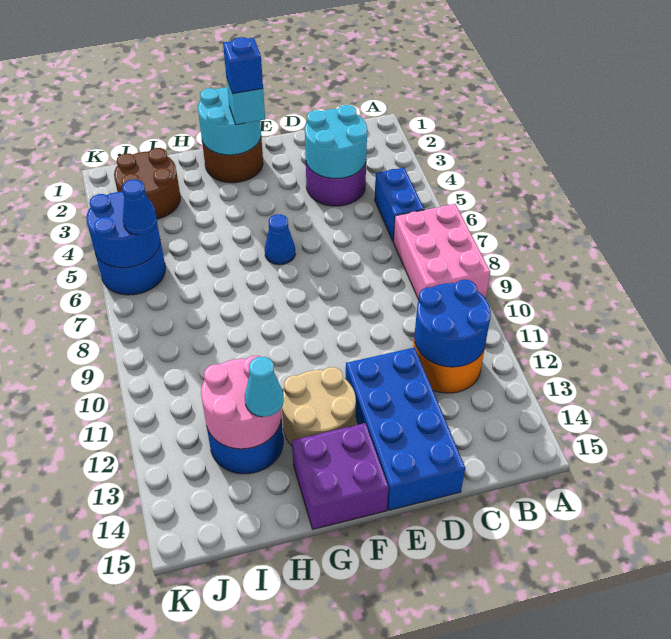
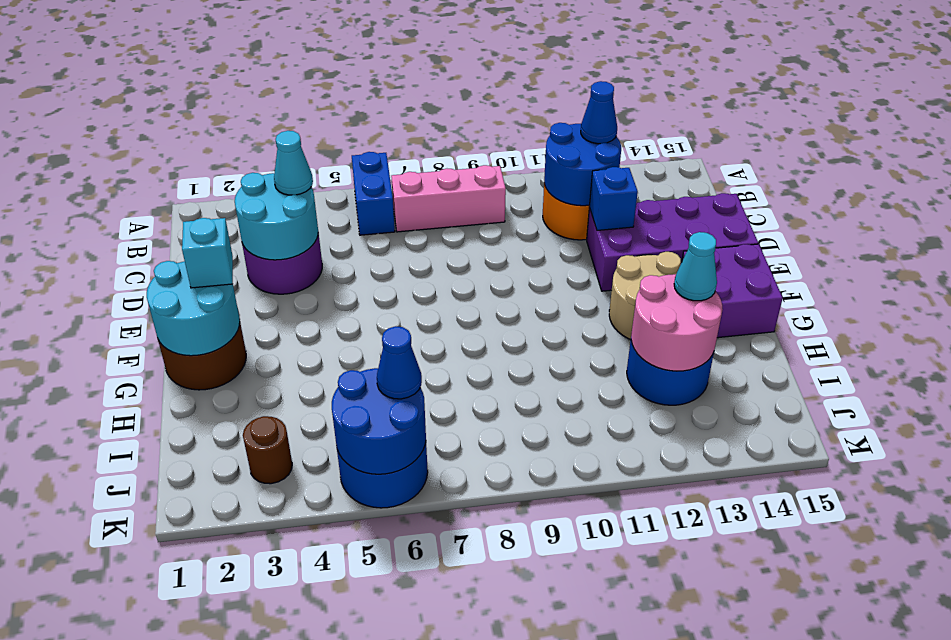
pink brick A7:B9 level 1 -> pink brick B7:B9 level 1
blue brick B5:B6 level 1 -> blue brick A6:B6 level 1
none -> cyan cone C4 level 3
blue brick D12:E15 level 1 -> purple brick D12:E15 level 1
blue brick F2 level 4 -> blue brick D12 level 2
blue cone F6 level 1 -> blue cone B12 level 3
brown round brick I2:J3 level 1 -> brown round brick J3 level 1

